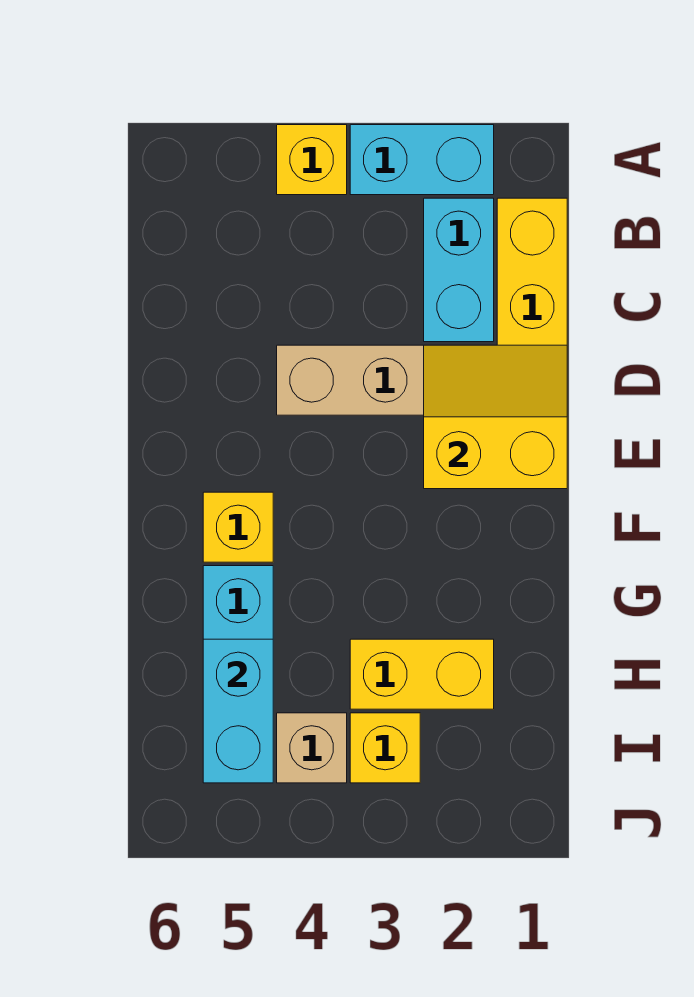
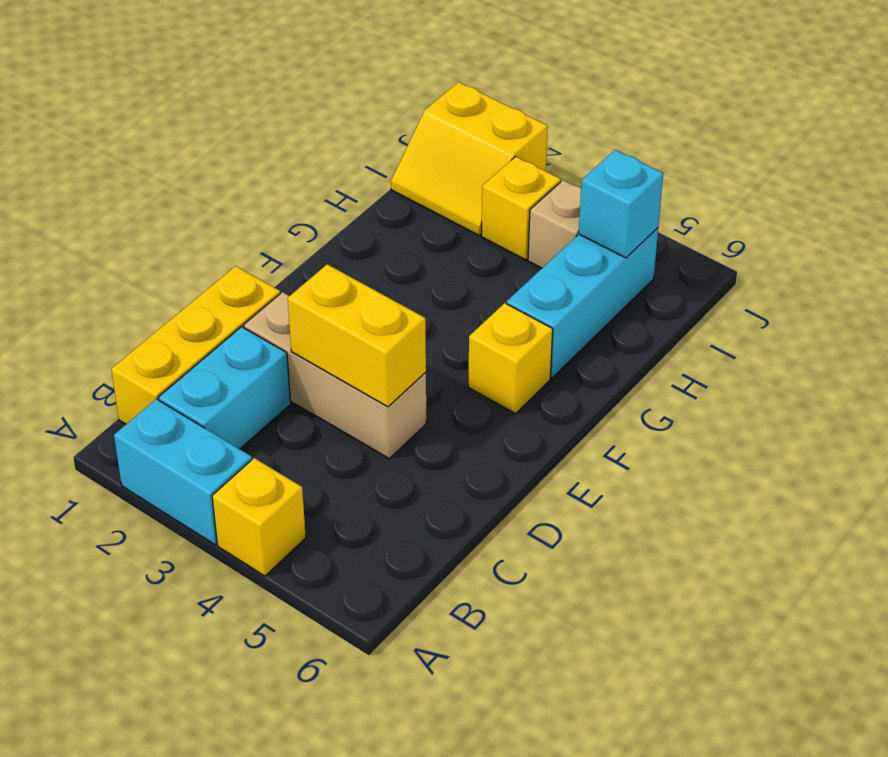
yellow slope D1:E2 level 2 top E -> yellow slope I1:J2 level 1 top J
yellow brick H2:H3 level 1 -> yellow brick D3:D4 level 2
cyan brick H5:I5 level 2 -> cyan brick I5 level 2

